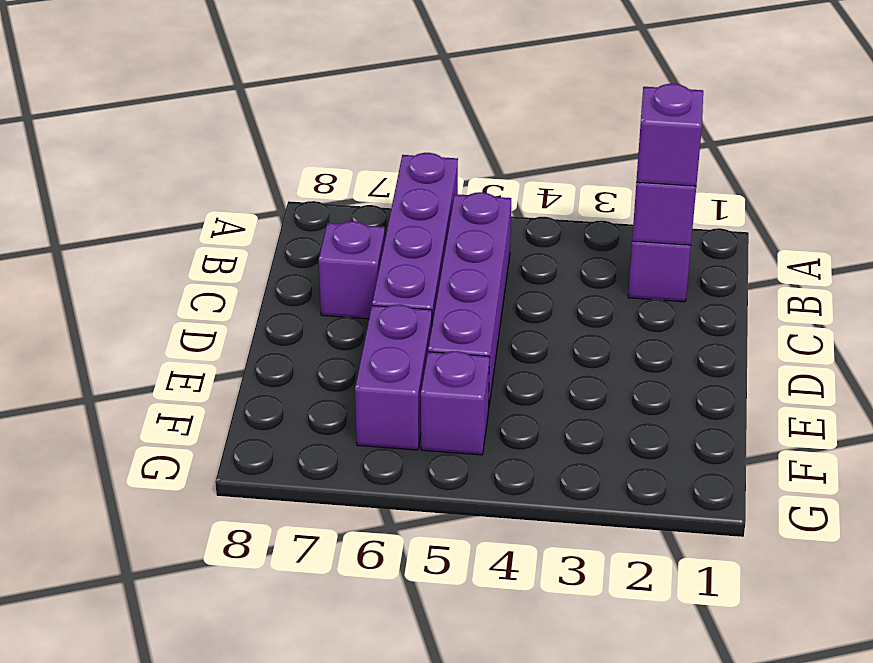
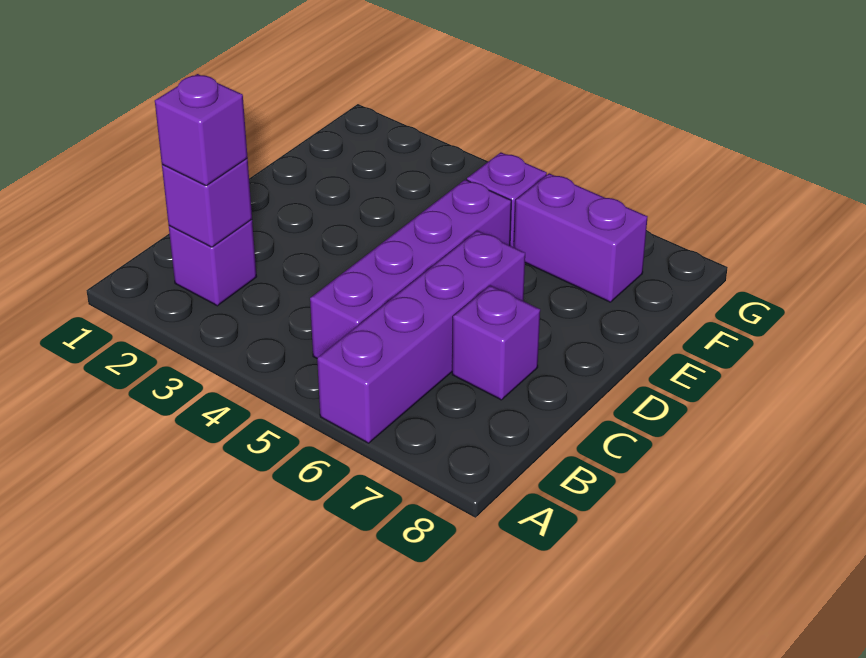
purple brick E6:F6 level 1 -> purple brick F6:F7 level 1

